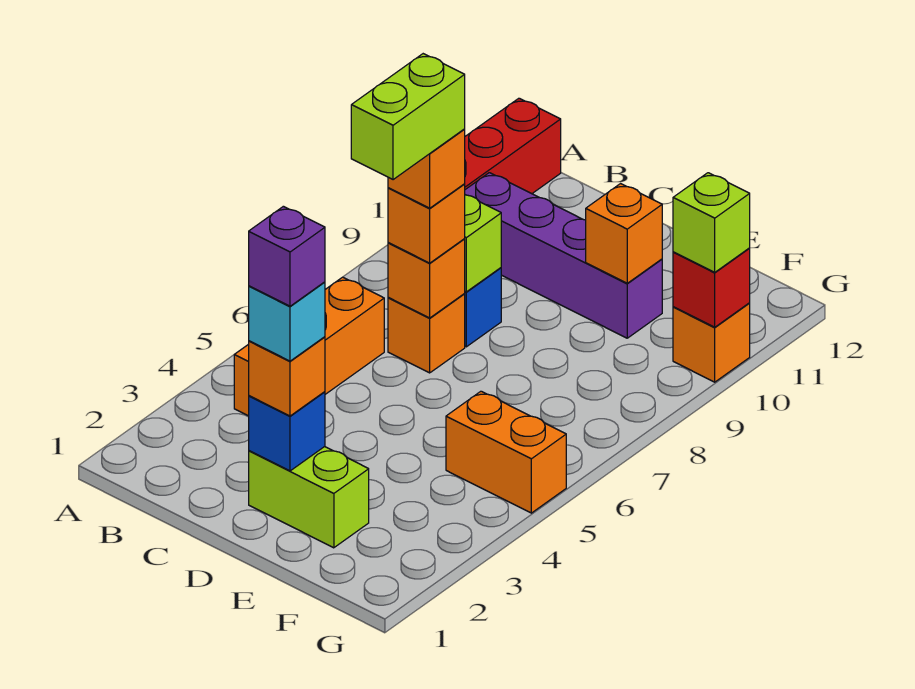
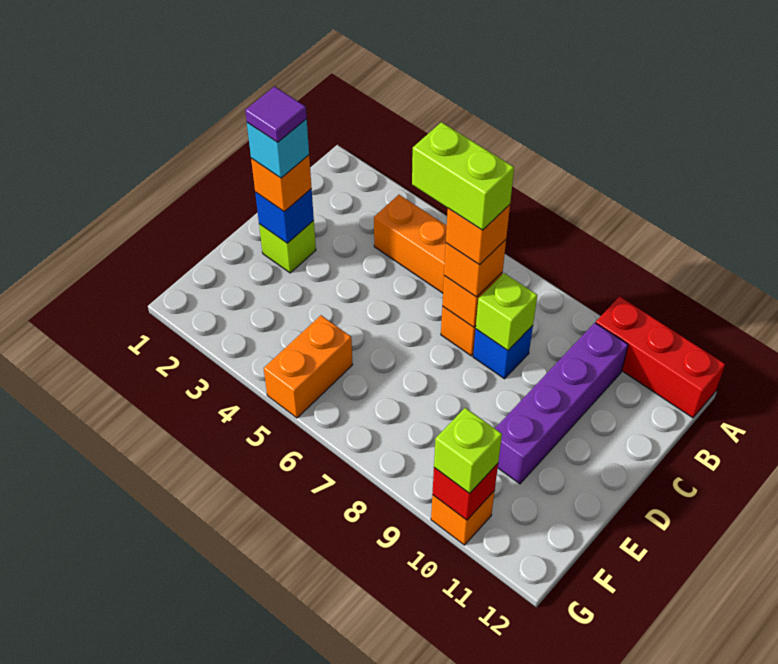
lime brick D2:E2 level 1 -> lime brick D2 level 1
purple brick D2 level 5 -> purple tile D2 level 5
orange brick E10 level 2 -> none

